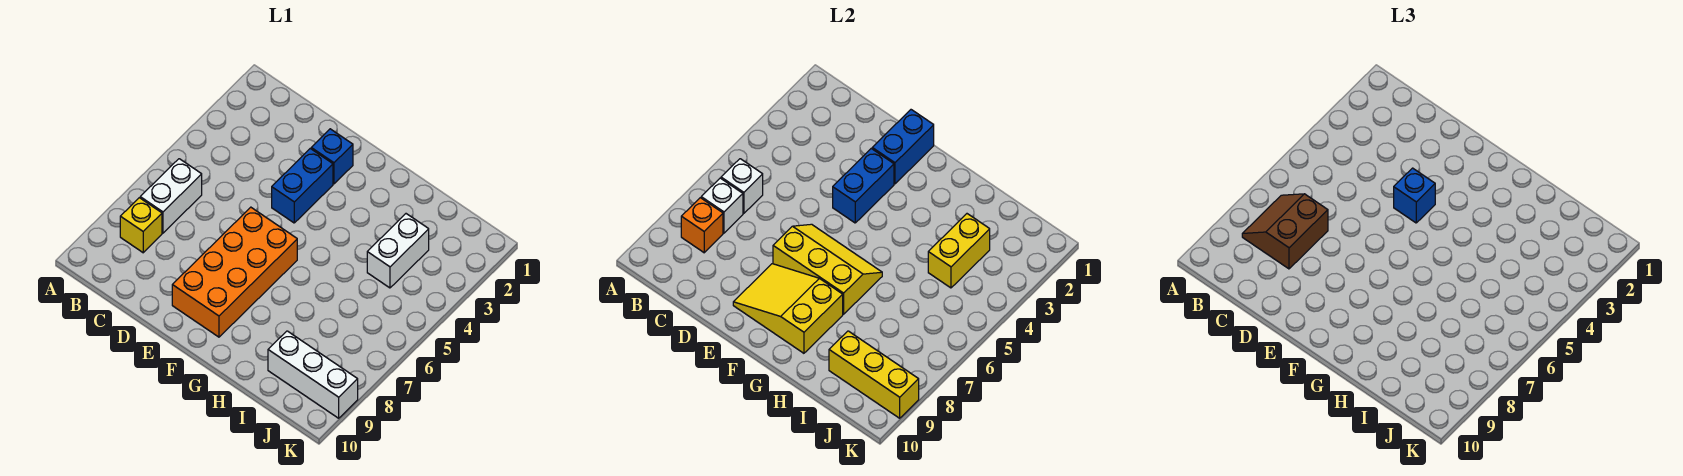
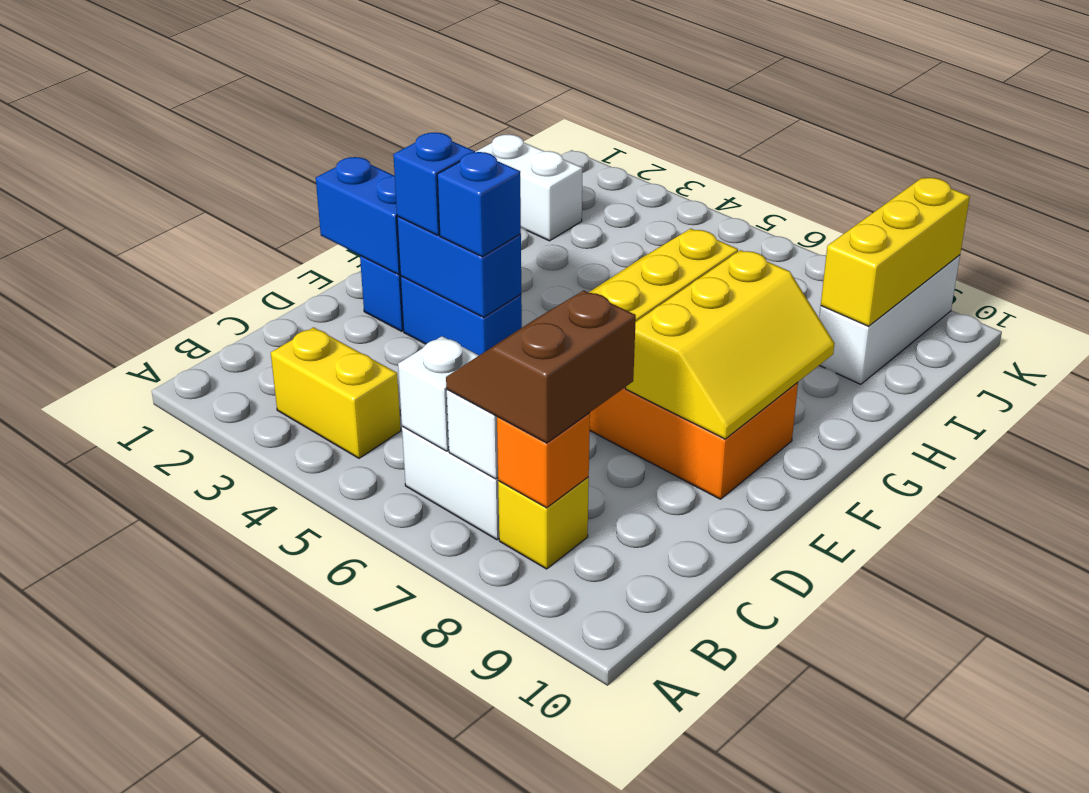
brown slope B7:C8 level 3 top C -> brown slope B7:C8 level 3 top 8
none -> blue brick E3 level 3
yellow slope E8:G9 level 2 top G -> yellow slope E8:G9 level 2 top 8
white brick I3:I4 level 1 -> white brick I1:I2 level 1
yellow brick I3:I4 level 2 -> yellow brick B3:B4 level 1

